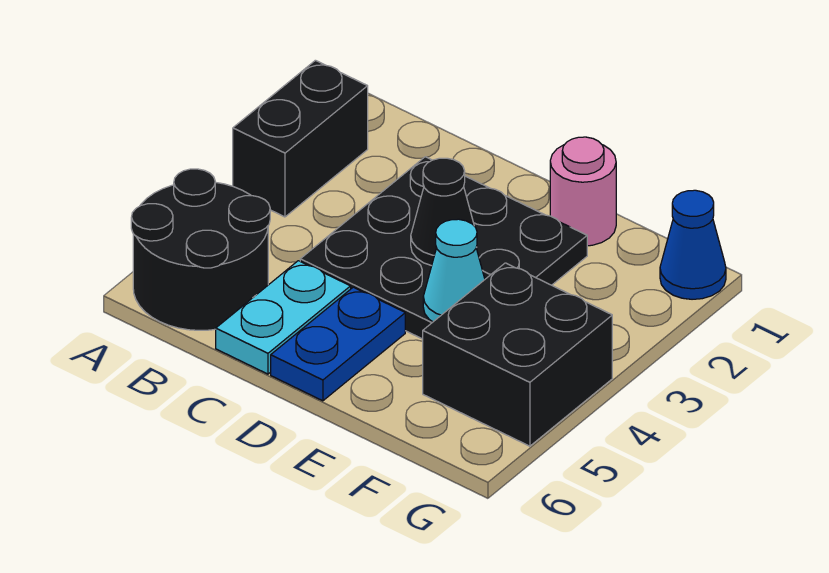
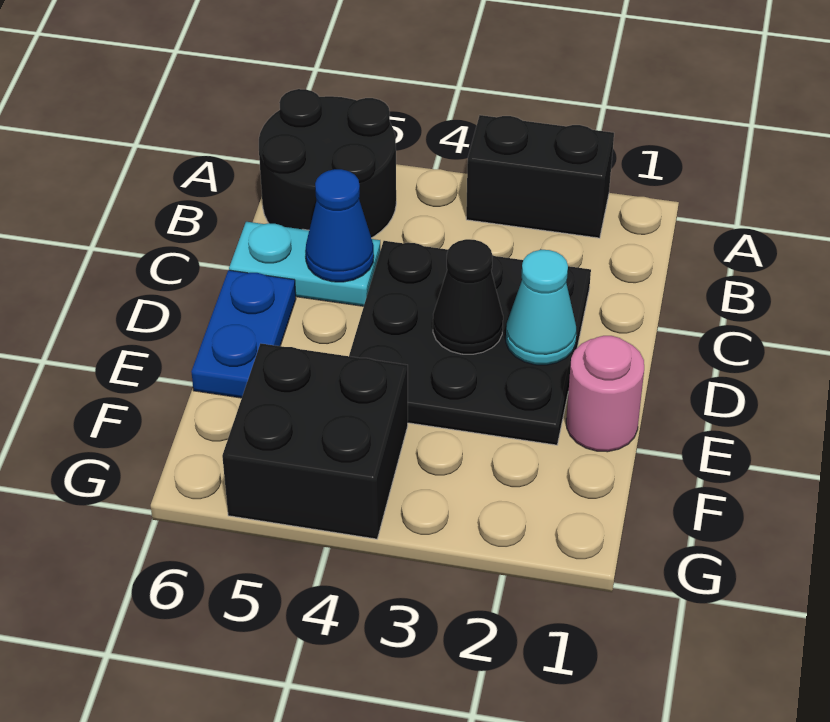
blue plate D5:D6 level 1 -> blue plate D6:E6 level 1
cyan cone E4 level 2 -> cyan cone D2 level 2
blue cone G1 level 1 -> blue cone C5 level 2

